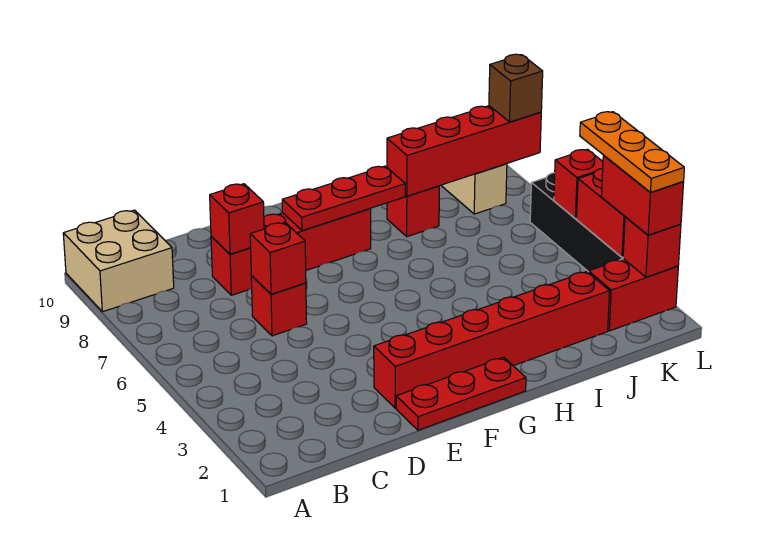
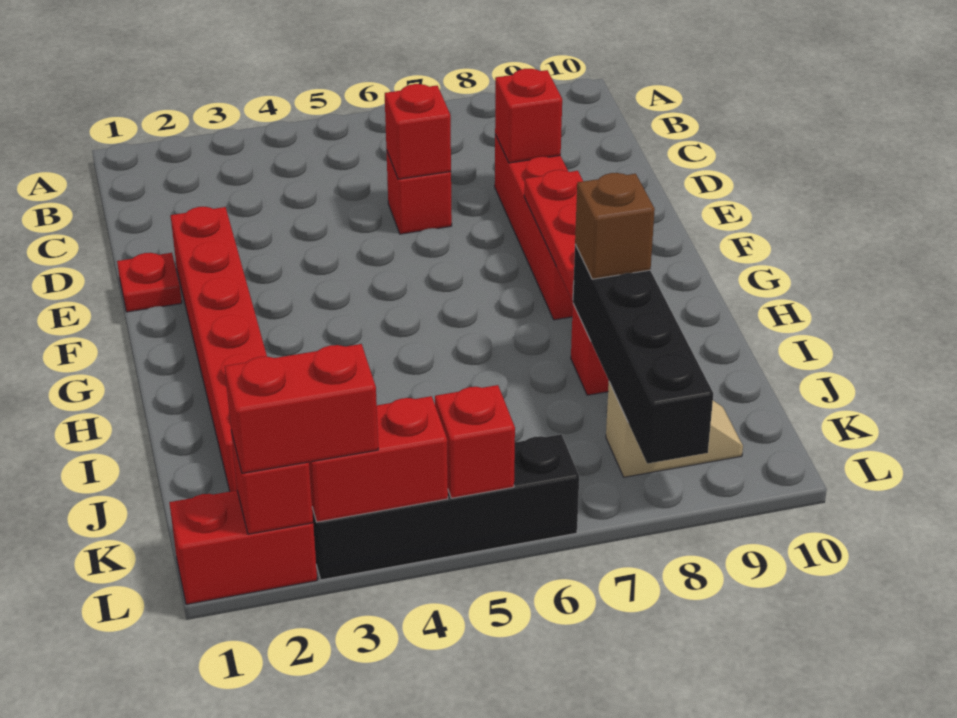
tan brick A9:B10 level 1 -> none
red plate E1:G1 level 1 -> red plate E1 level 1
red brick I8:L8 level 2 -> black brick I8:L8 level 2
red brick K2:L2 level 1 -> red brick L1:L2 level 1
orange plate L2:L4 level 4 -> none
brown brick L8 level 3 -> brown brick I8 level 3

